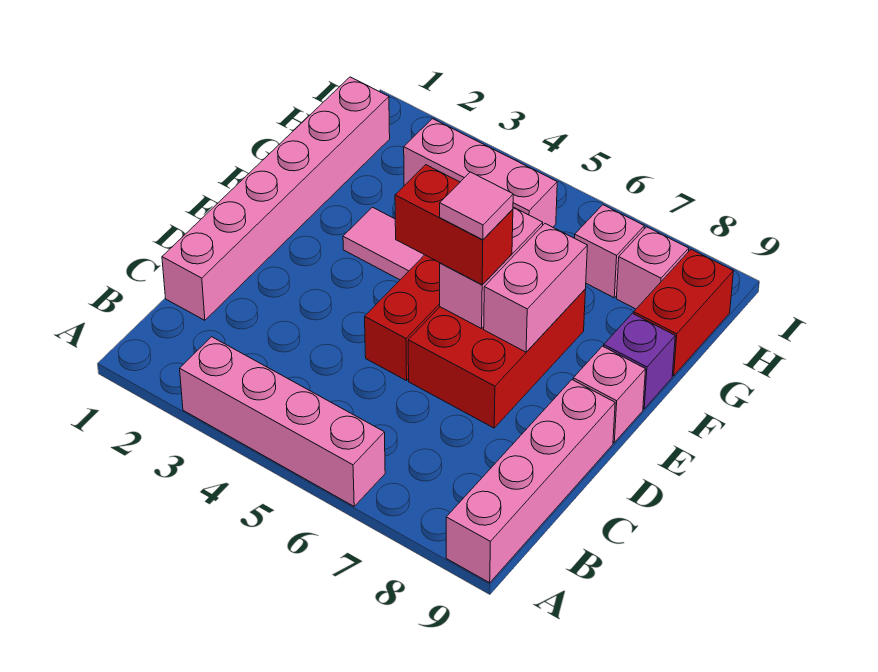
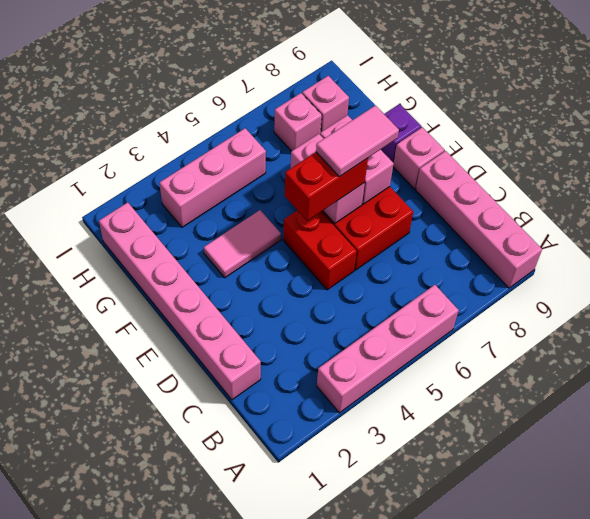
pink tile E6 level 4 -> pink tile E6:E7 level 4
red brick G9:H9 level 1 -> none

